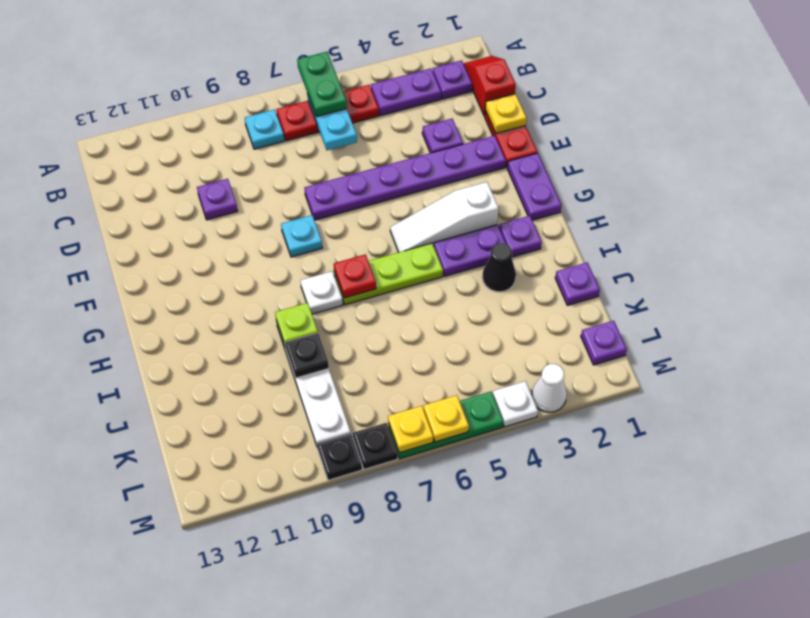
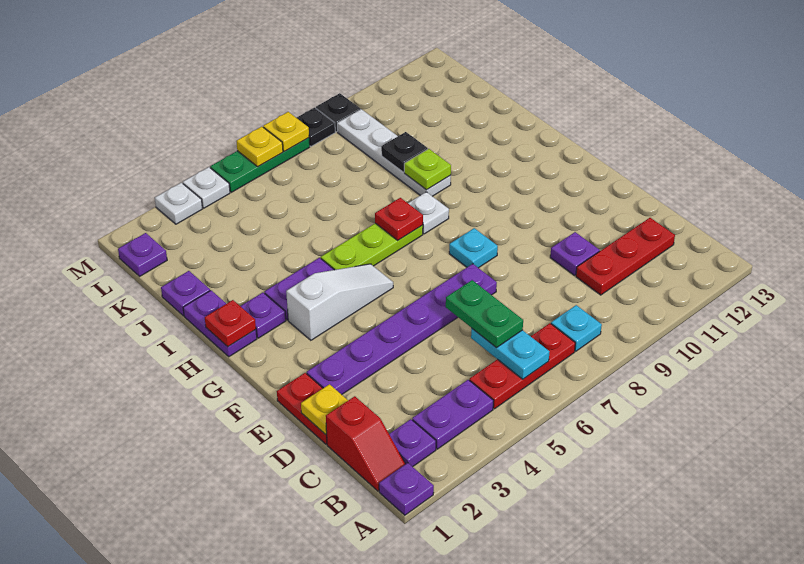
green plate A6:B6 level 3 -> green plate C6:D6 level 3
none -> red plate C10:C12 level 1
purple plate D3 level 1 -> purple plate A1 level 1
purple plate F1:G1 level 1 -> purple plate H1:I1 level 1
none -> red plate H1 level 2
black cone I3 level 1 -> none
white cone M3 level 1 -> white plate M3 level 1

